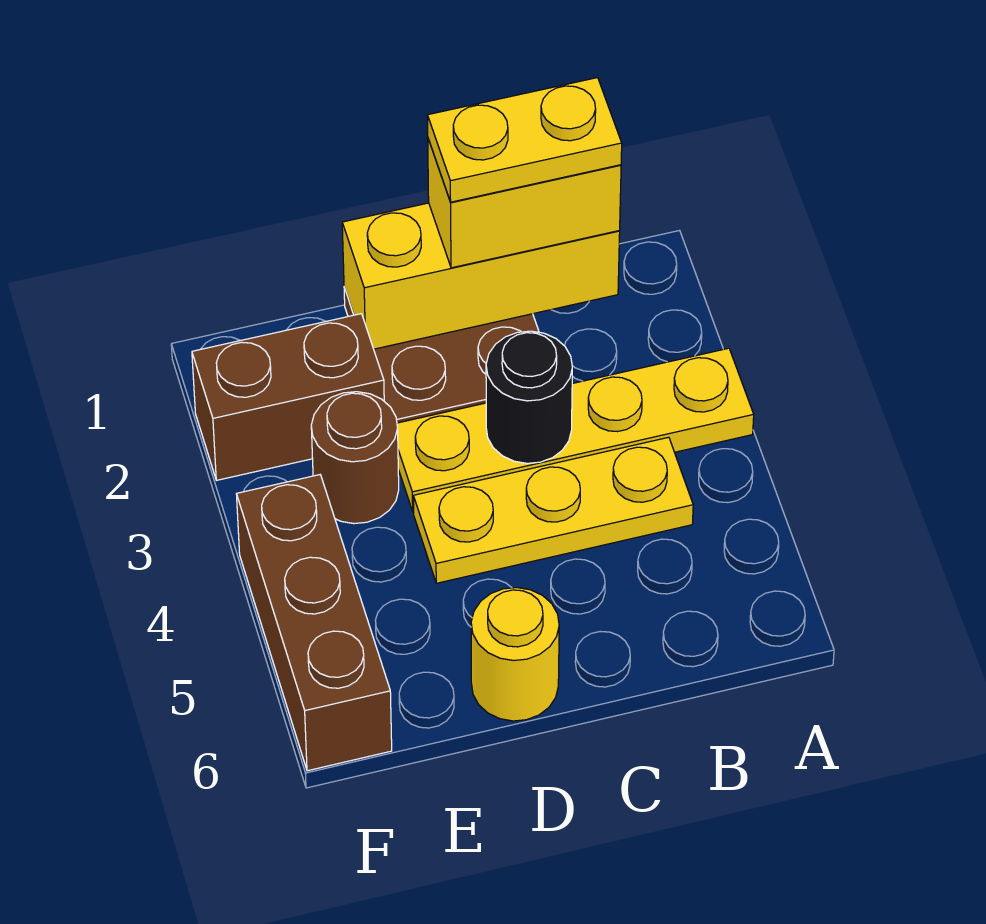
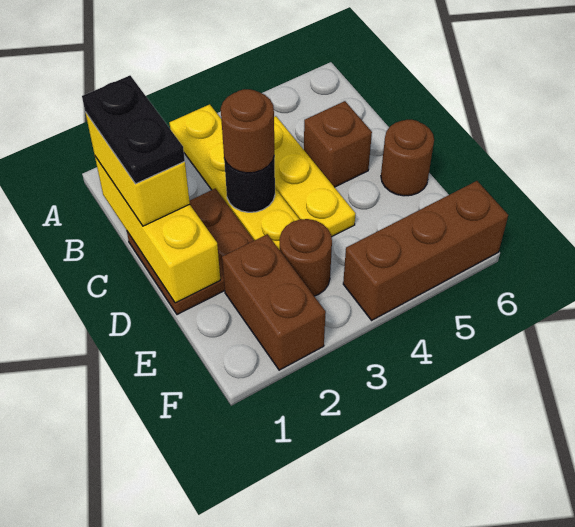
yellow plate B1:C1 level 4 -> black plate B1:C1 level 4
none -> brown round brick C3 level 3
none -> brown brick C5 level 1
yellow round brick D6 level 1 -> brown round brick D6 level 1

